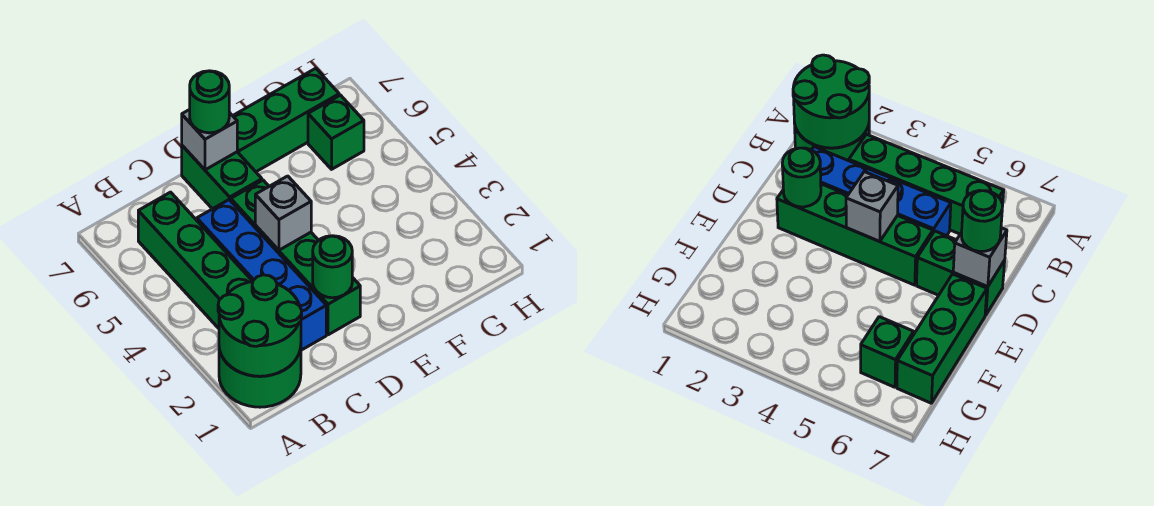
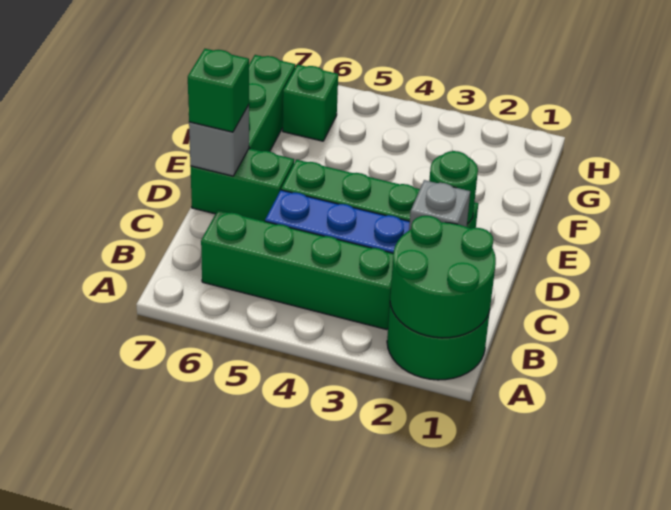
grey brick D4 level 2 -> grey brick C2 level 2
green round brick D7 level 3 -> green brick D7 level 3

